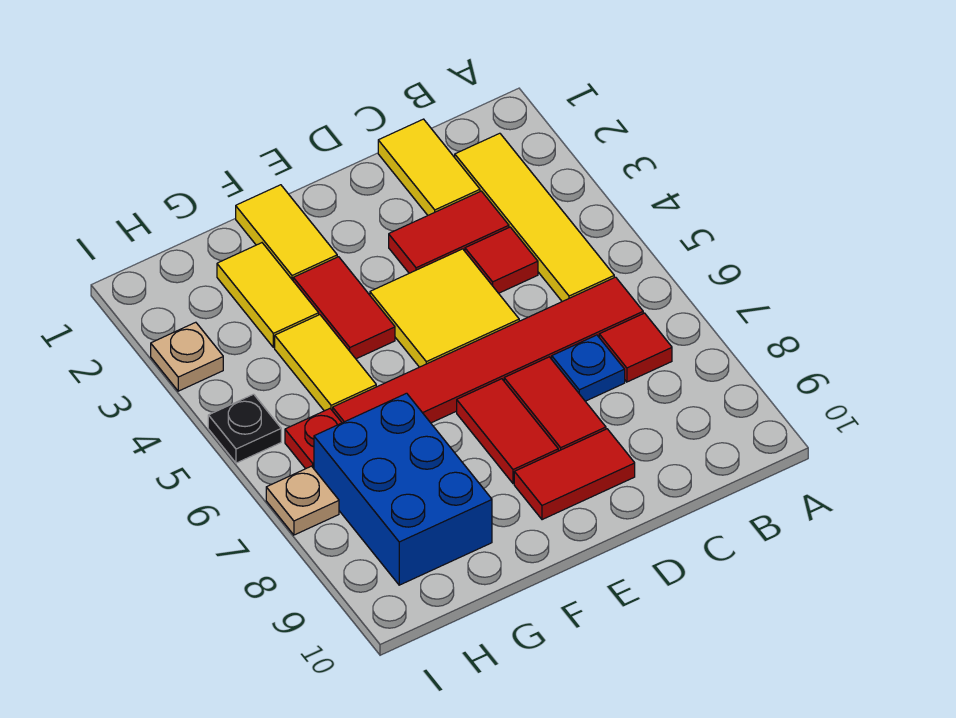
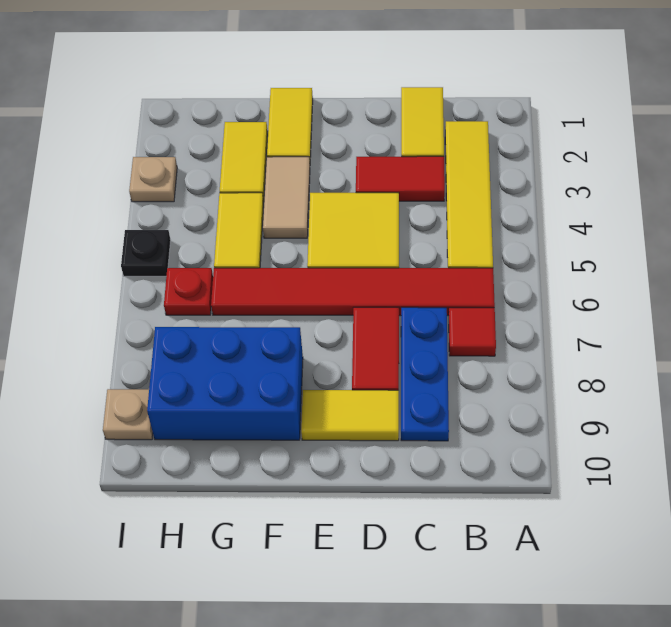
red tile C4 level 1 -> none
blue plate C7 level 1 -> blue plate C7:C9 level 1
red tile D9:E9 level 1 -> yellow tile D9:E9 level 1
red tile E7:E8 level 1 -> none
red tile F3:F4 level 1 -> tan tile F3:F4 level 1
blue brick G7:H9 level 1 -> blue brick F8:H9 level 1
tan plate I7 level 1 -> tan plate I9 level 1

